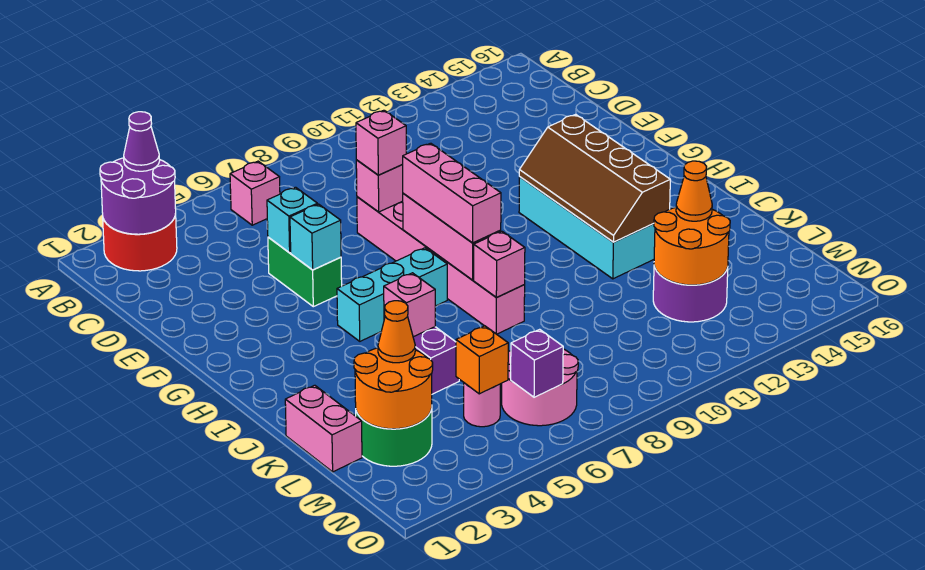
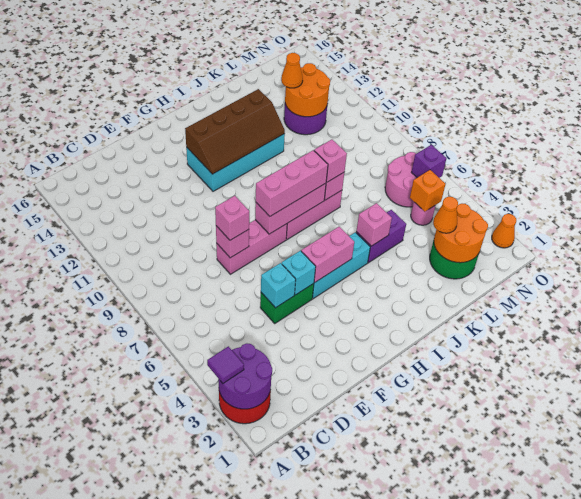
purple cone A3 level 3 -> purple tile A3 level 3
pink brick B6 level 1 -> pink brick J8 level 3
cyan brick H5:H7 level 1 -> cyan brick G5:I5 level 1
pink brick K1:L1 level 1 -> pink brick G5:H5 level 2
none -> orange cone O2 level 1

